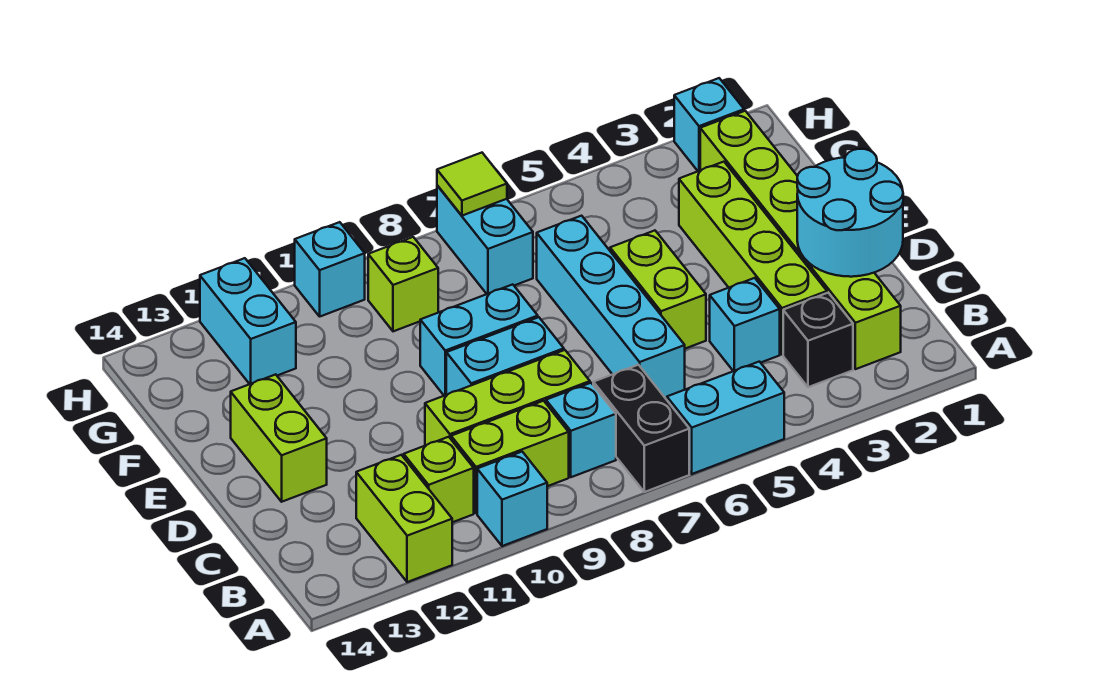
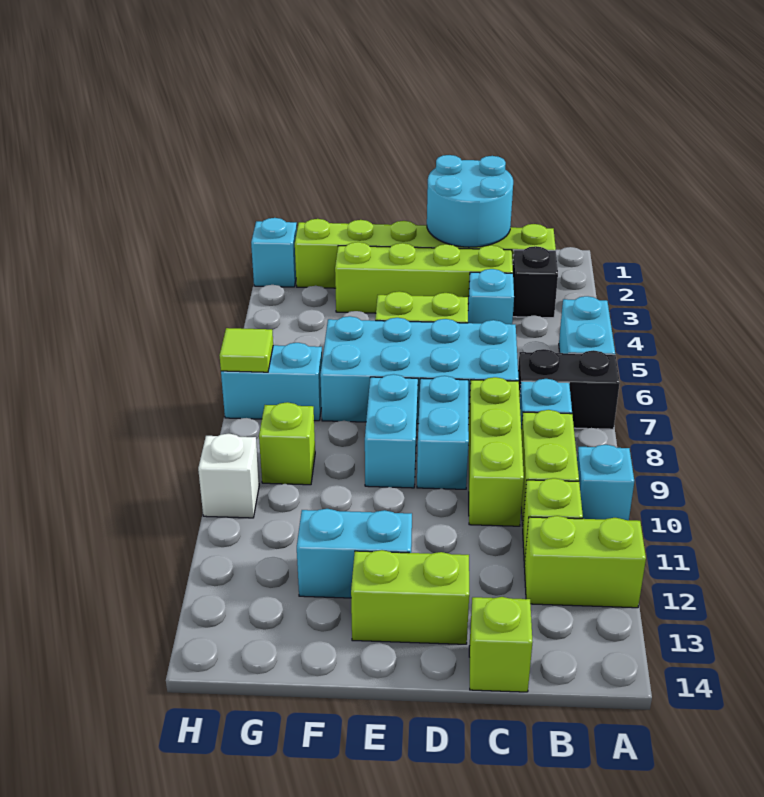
cyan brick C6:F6 level 1 -> cyan brick C6:F7 level 1
none -> lime brick C14 level 1
cyan brick G12:H12 level 1 -> cyan brick E12:F12 level 1
cyan brick H10 level 1 -> white brick H10 level 1

